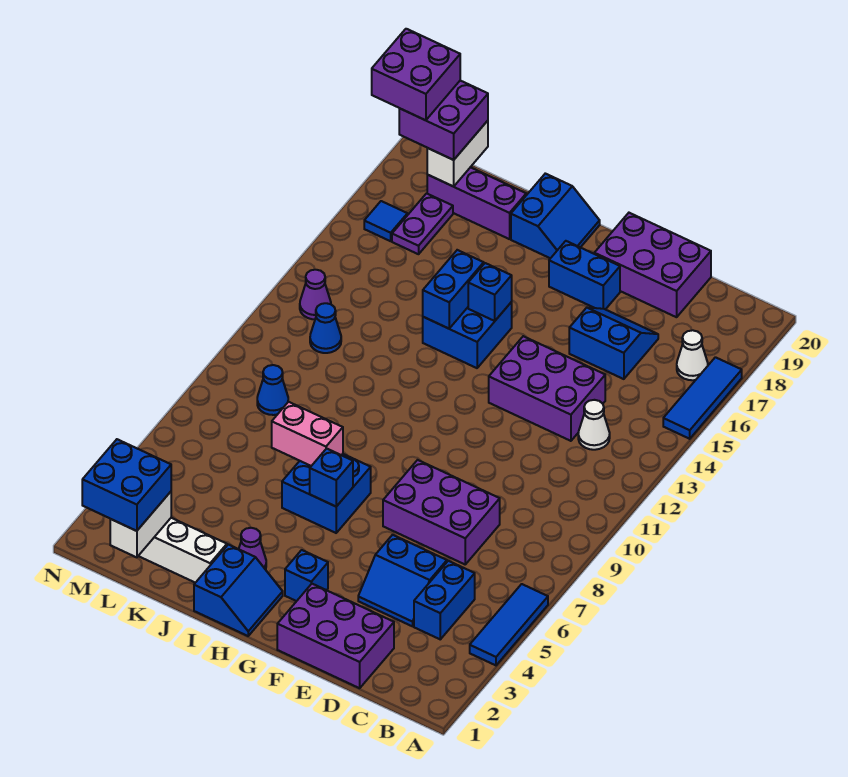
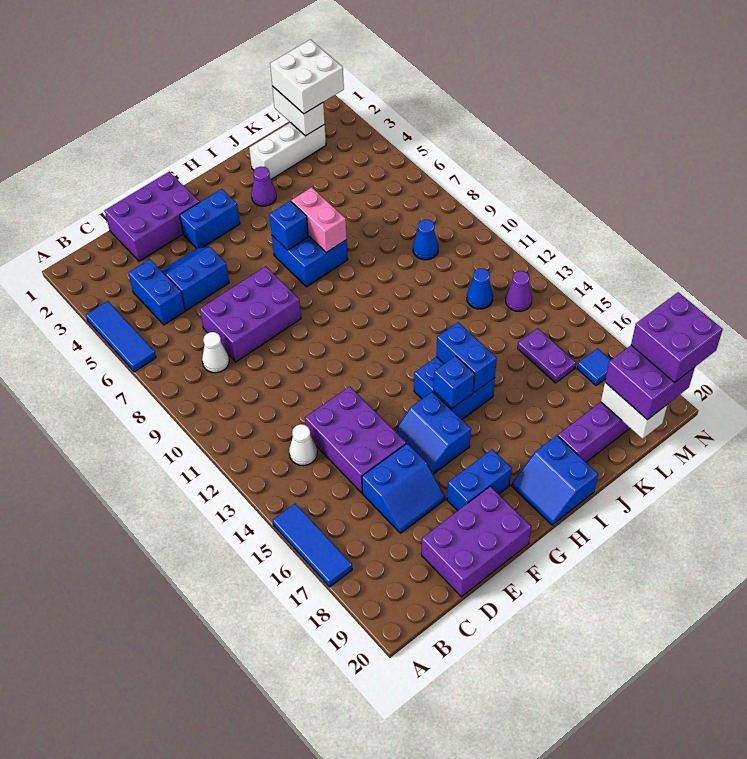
white cone B17 level 1 -> white cone C8 level 1
purple brick D13:F14 level 1 -> purple brick D13:E15 level 1
blue brick G3 level 1 -> blue brick F3:G3 level 1
blue slope H1:I2 level 1 top I -> blue slope F15:G16 level 1 top G
pink brick I7:J7 level 2 -> pink brick I6:I7 level 2
blue brick L1:M2 level 3 -> white brick L1:M2 level 3
purple plate L17:L18 level 1 -> purple plate L15:L16 level 1

